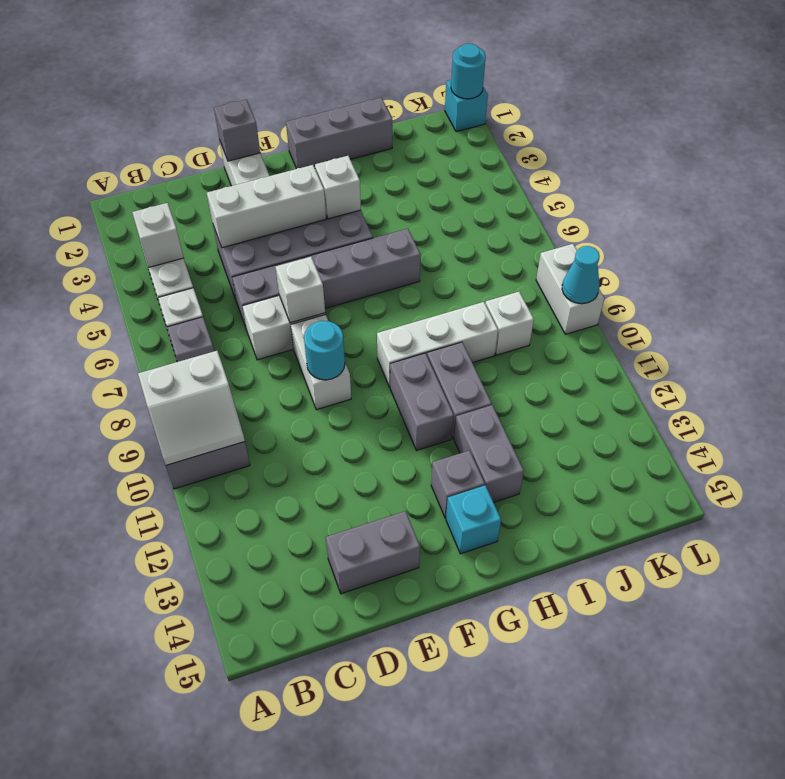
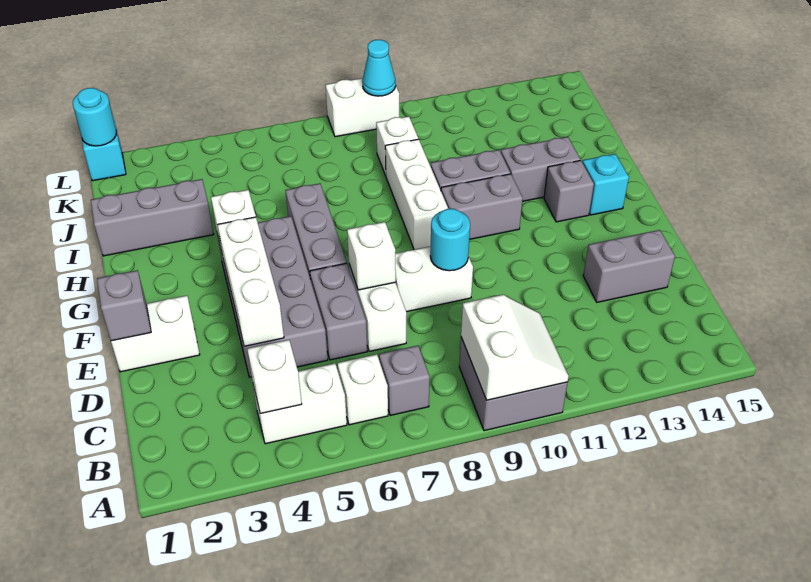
grey brick D14:E14 level 1 -> grey brick D13:D14 level 1
grey brick G1:I1 level 1 -> grey brick I1:I3 level 1

